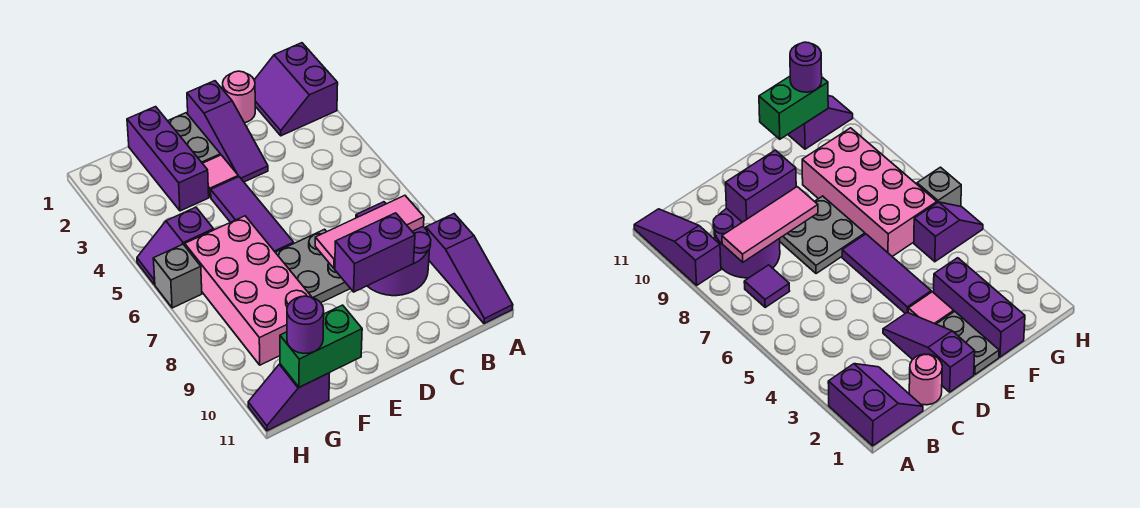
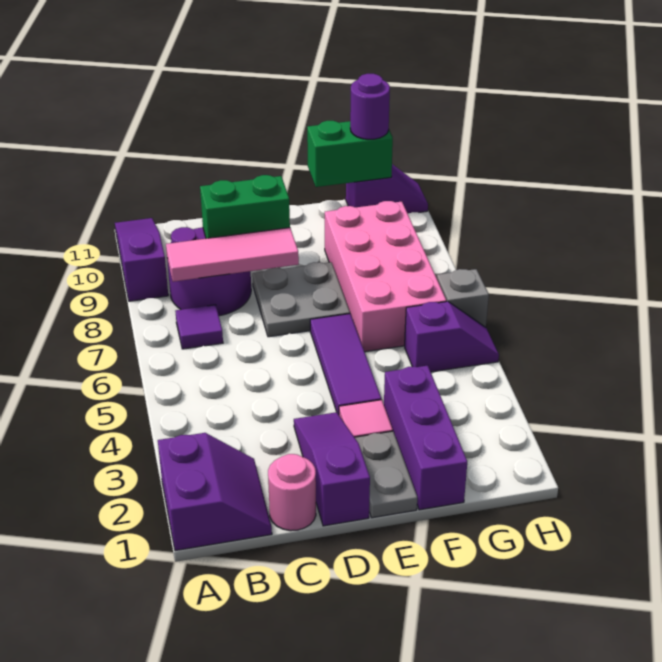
purple brick C9:D9 level 2 -> green brick C9:D9 level 2

